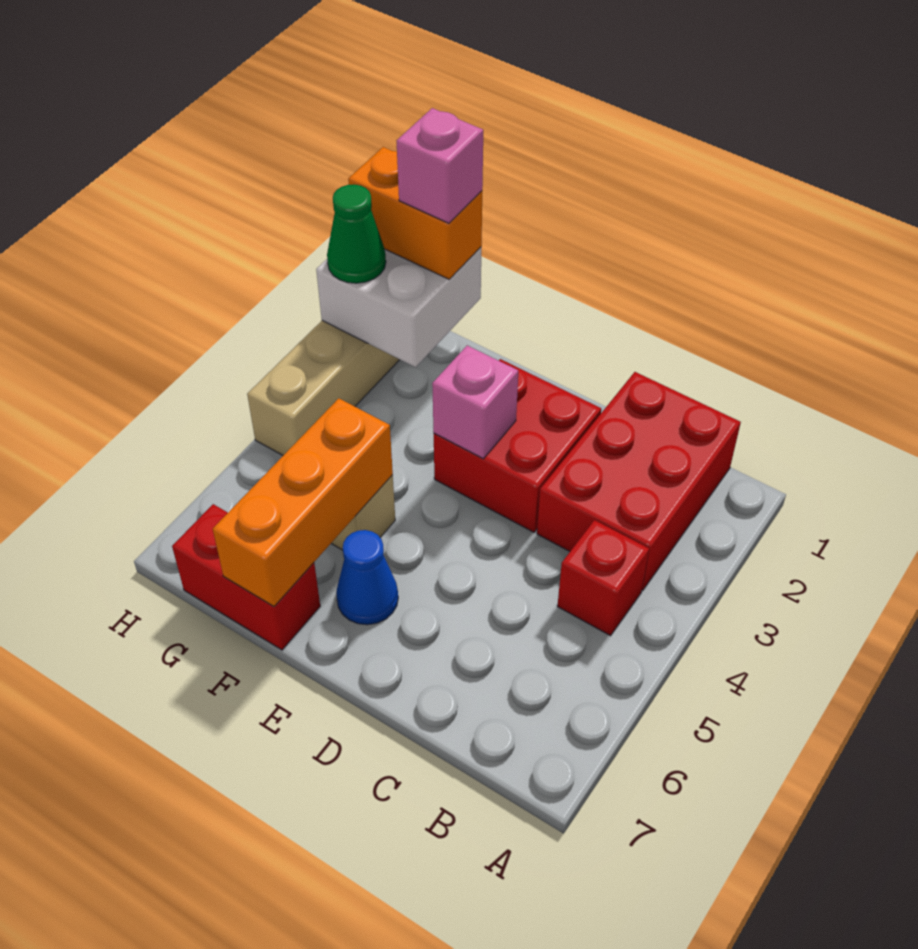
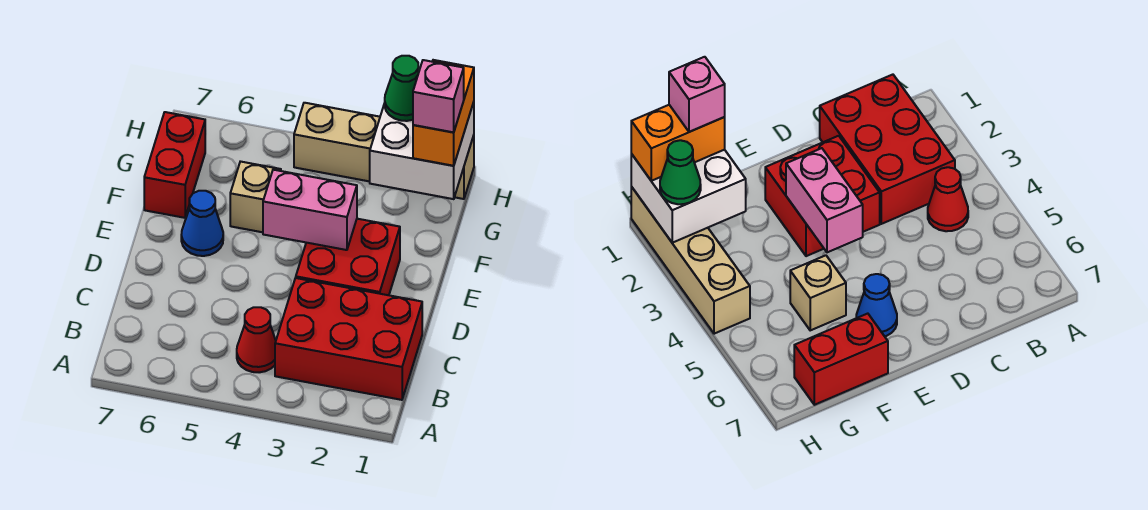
red brick B4 level 1 -> red cone B4 level 1
pink brick E3 level 2 -> pink brick E3:E4 level 2
orange brick F5:F7 level 2 -> none

